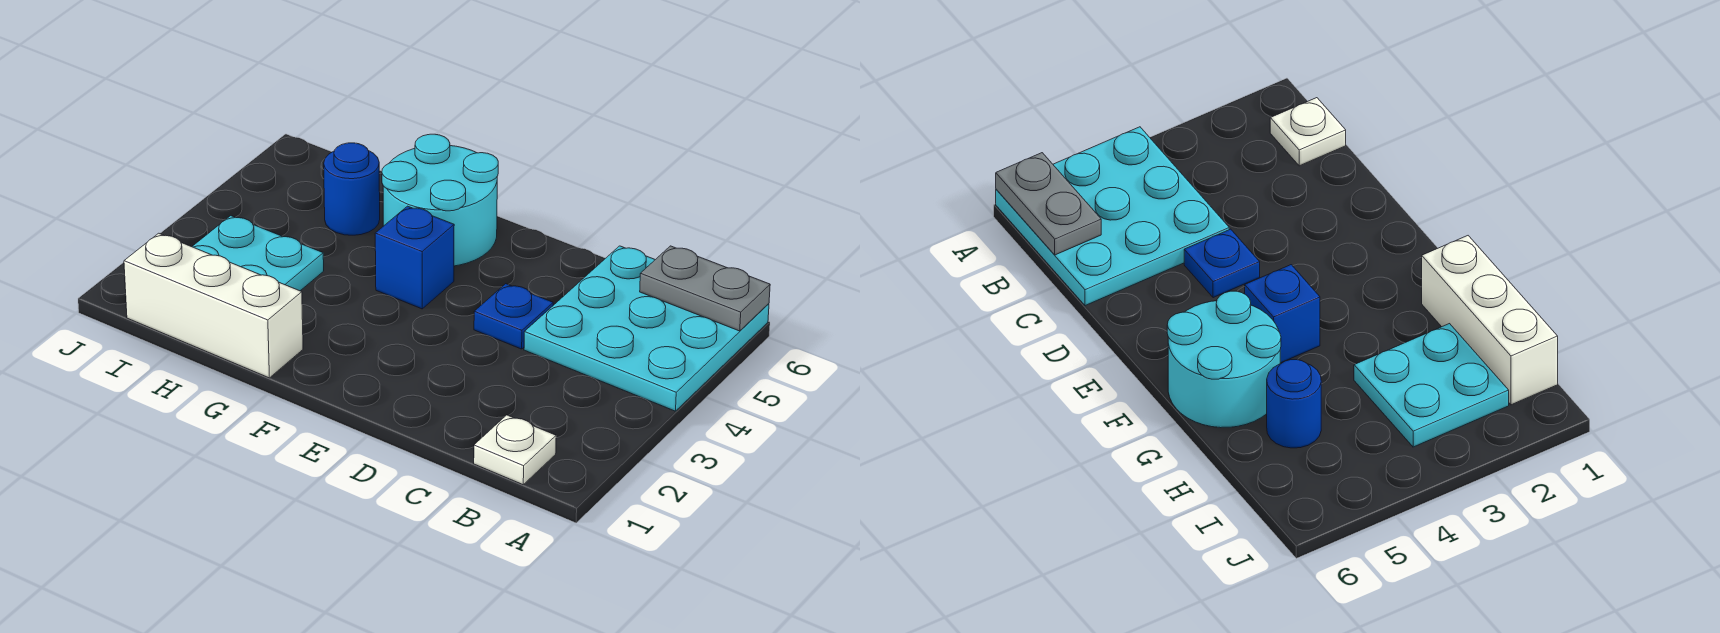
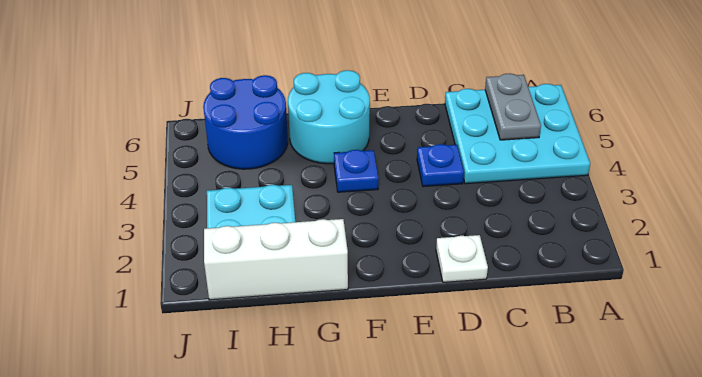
grey plate A6:B6 level 2 -> grey plate B5:B6 level 2
white plate B1 level 1 -> white plate D1 level 1
blue brick F4 level 1 -> blue plate F4 level 1
blue round brick H5 level 1 -> blue round brick H5:I6 level 1

